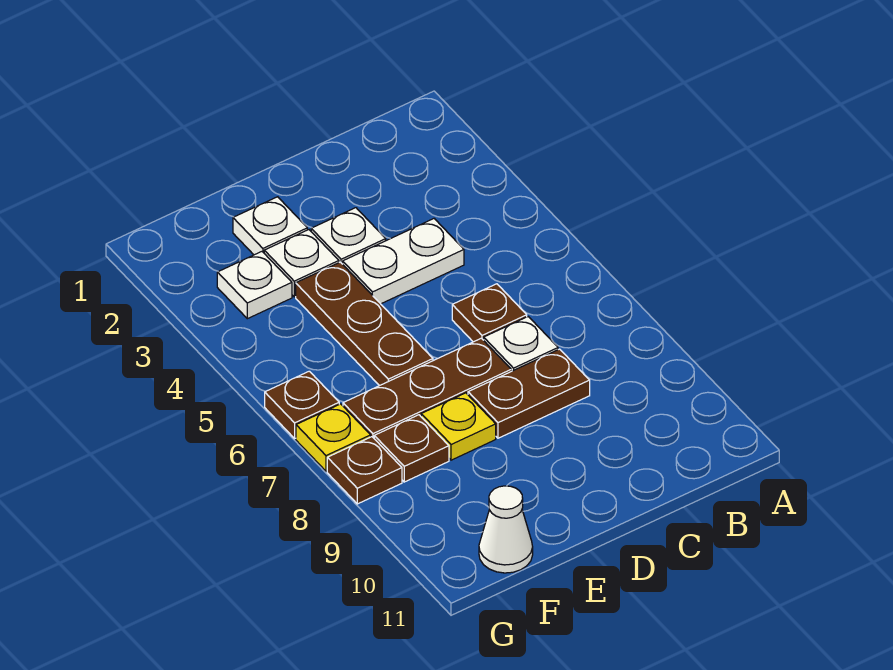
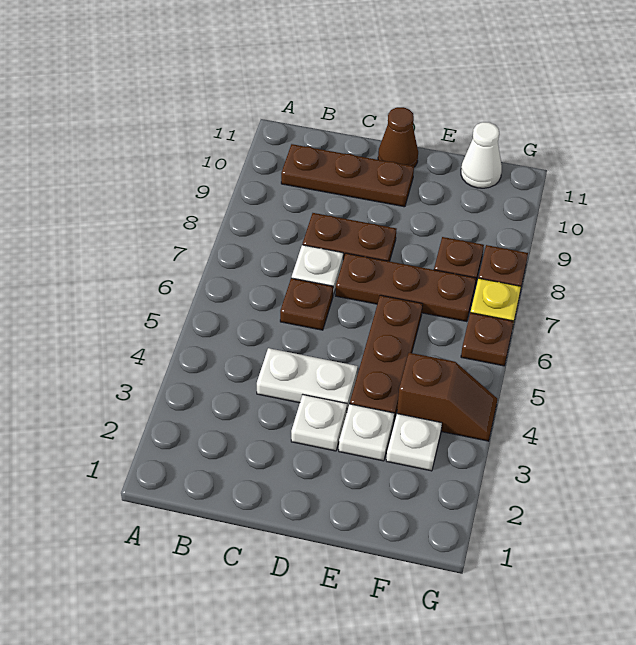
none -> brown plate B10:D10 level 1
none -> brown cone D11 level 1
white plate E2 level 1 -> none
yellow plate E8 level 1 -> none
none -> brown slope F4:G4 level 1 top F

